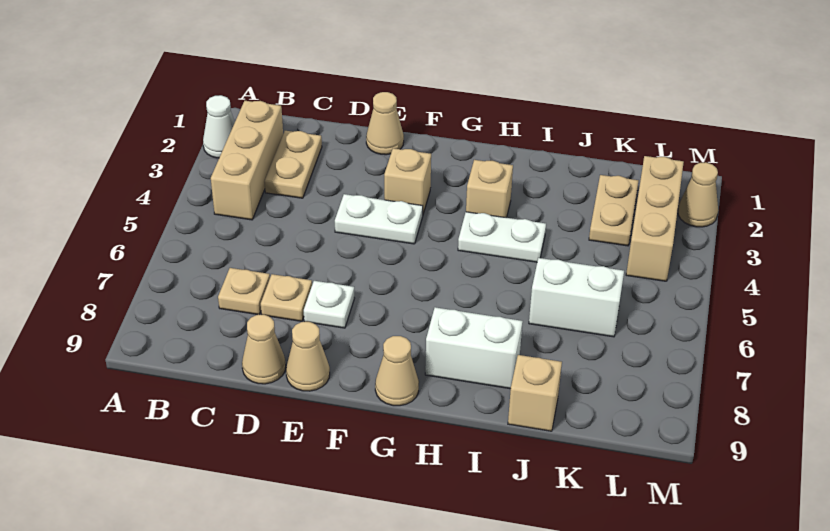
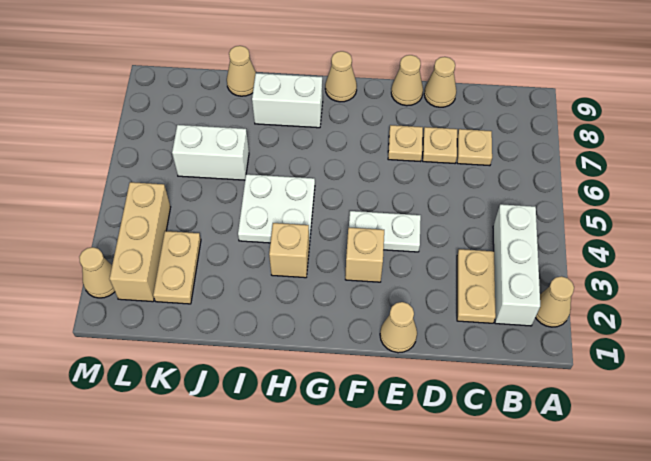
white cone A2 level 1 -> tan cone A2 level 1
tan brick B2:B4 level 1 -> white brick B2:B4 level 1
white plate E7 level 1 -> tan plate E7 level 1
white plate H4:I4 level 1 -> white plate H4:I5 level 1
tan brick J9 level 1 -> tan cone J9 level 1

